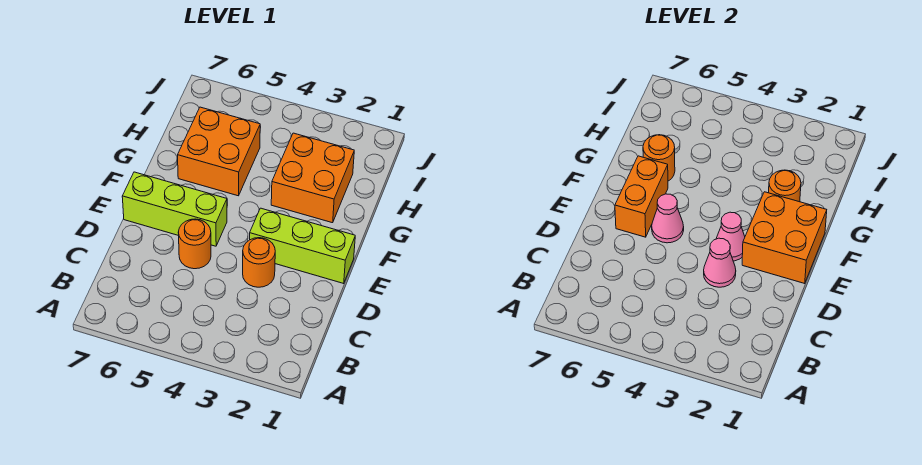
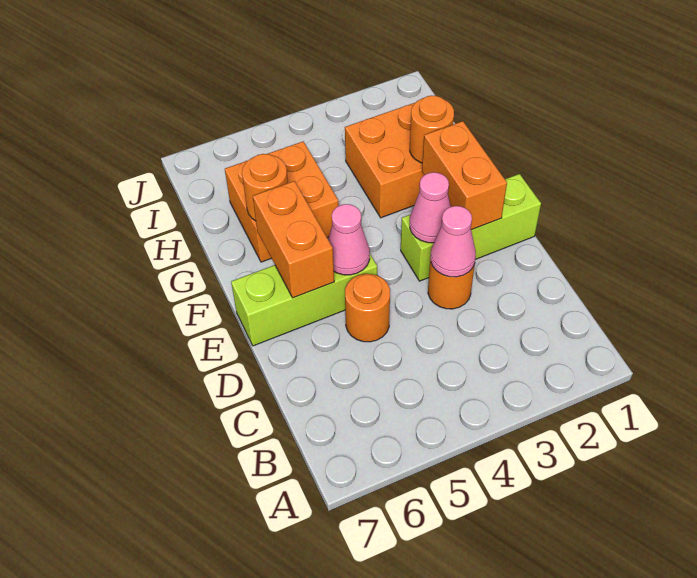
orange brick E1:F2 level 2 -> orange brick E2:F2 level 2

